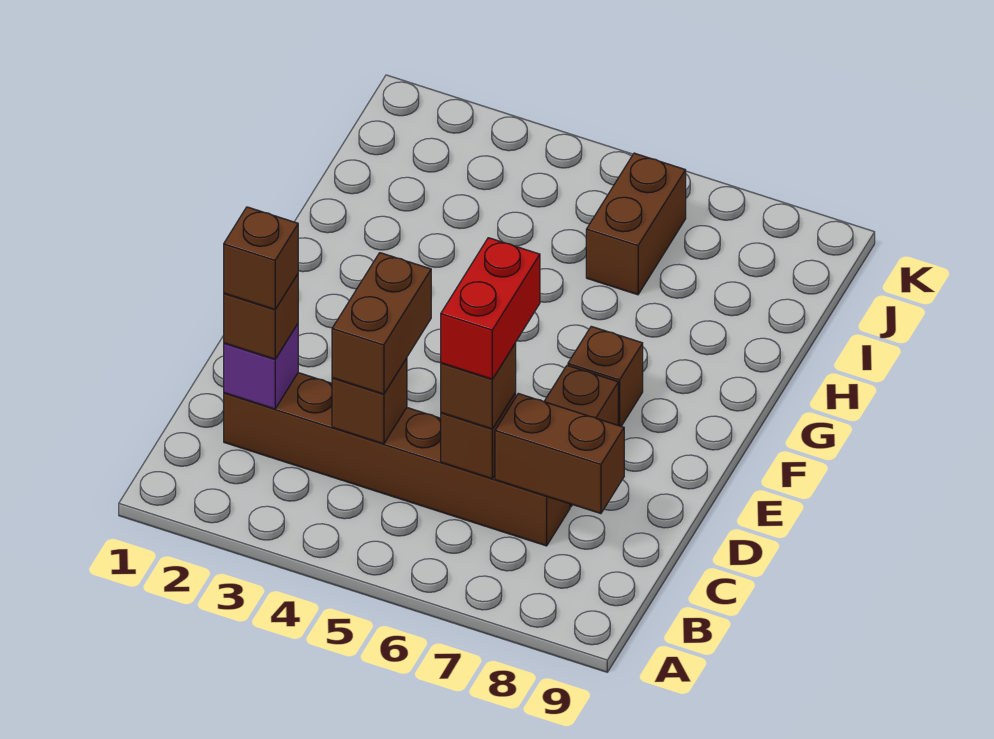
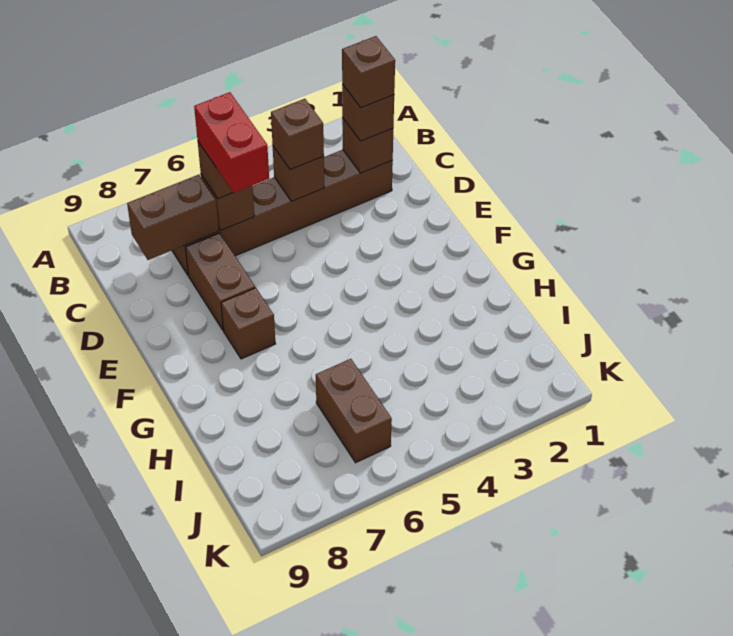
purple brick C2 level 2 -> brown brick C2 level 2
brown brick C4:D4 level 3 -> brown brick C4 level 3

